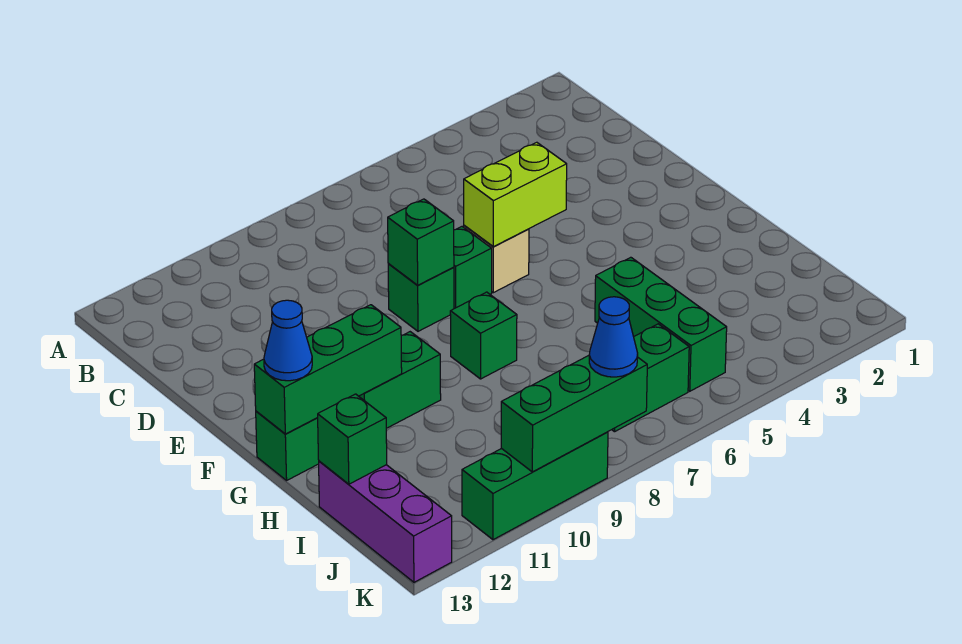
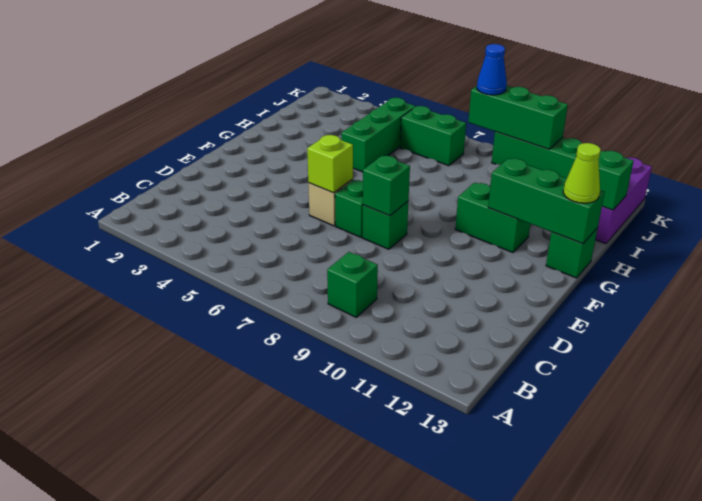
lime brick E5:E6 level 2 -> lime brick E6 level 2
green brick G8 level 1 -> green brick B9 level 1
blue cone G13 level 3 -> lime cone G13 level 3

